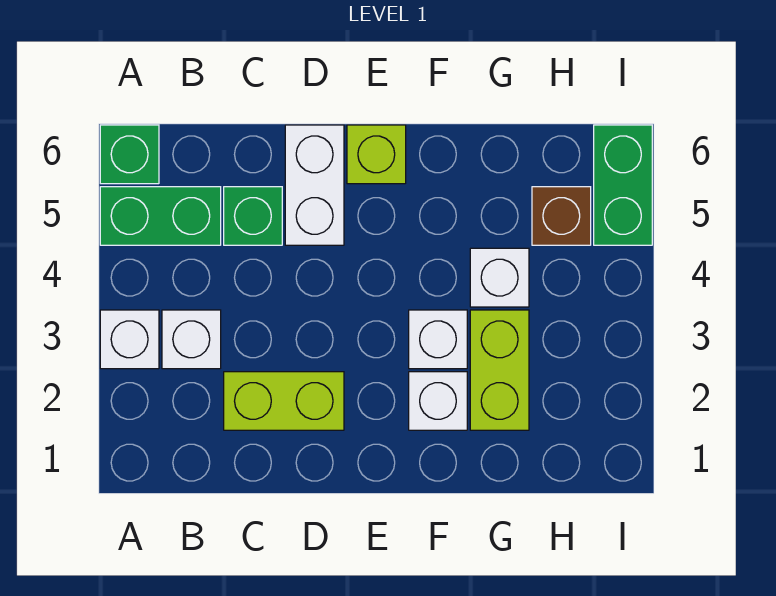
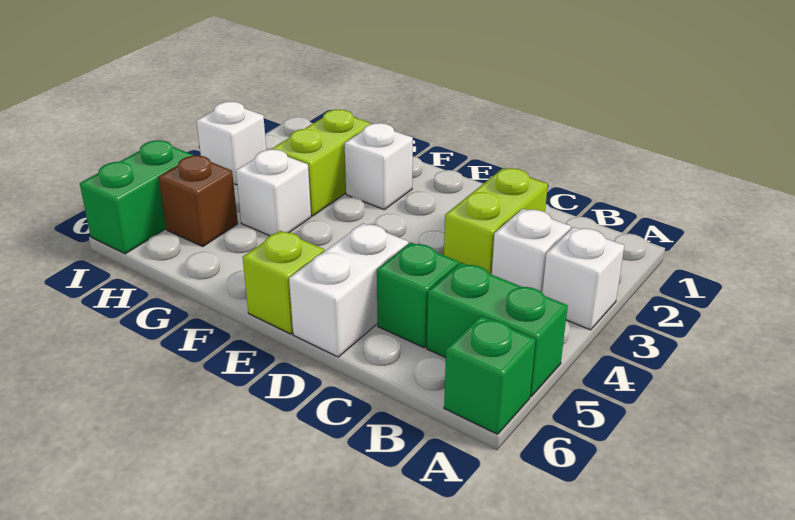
lime brick C2:D2 level 1 -> lime brick C2:C3 level 1
white brick F3 level 1 -> white brick I3 level 1

